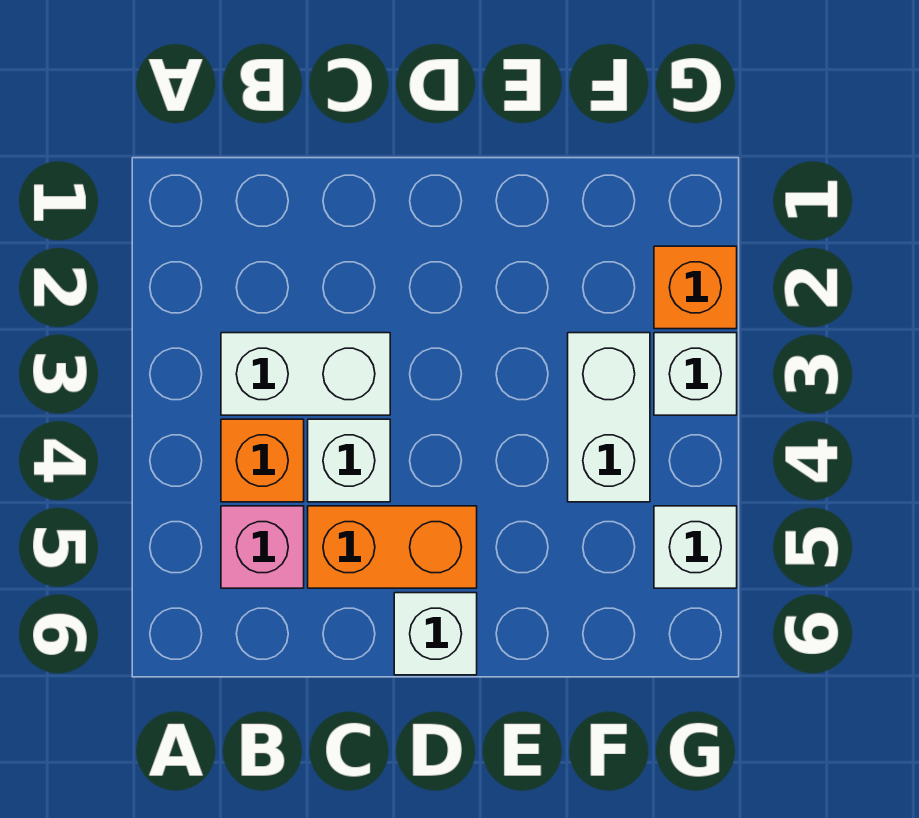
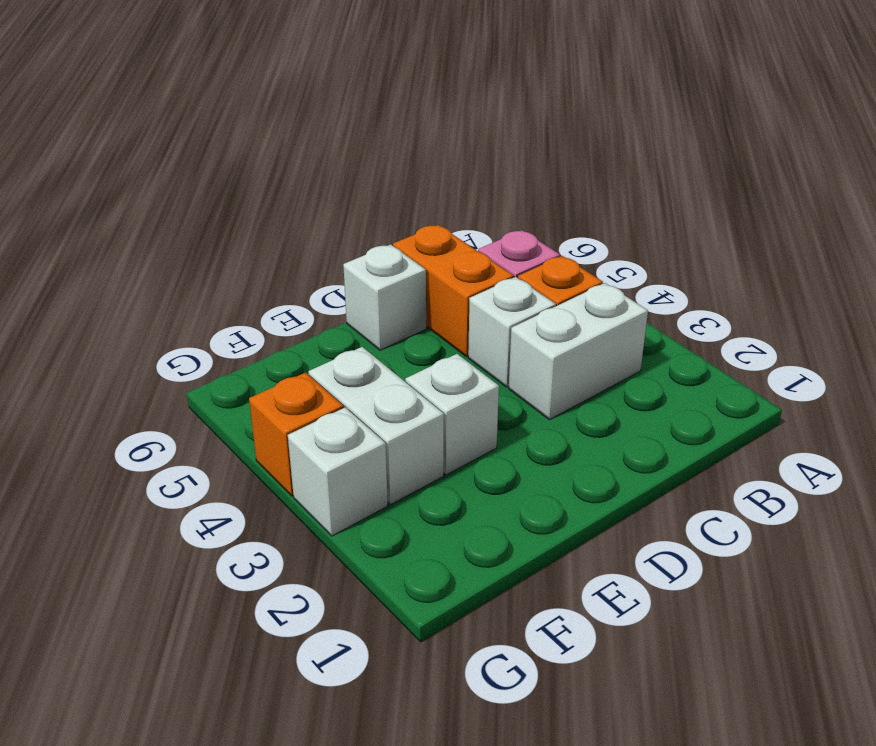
orange brick C5:D5 level 1 -> orange brick C5:C6 level 1
orange brick G2 level 1 -> orange brick G4 level 1
white brick G5 level 1 -> white brick E3 level 1

